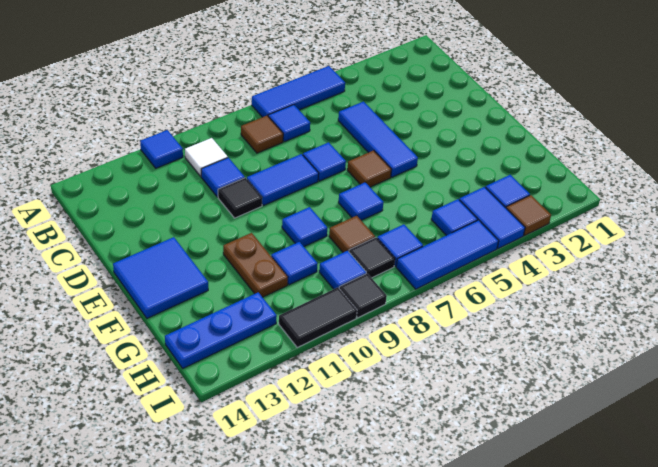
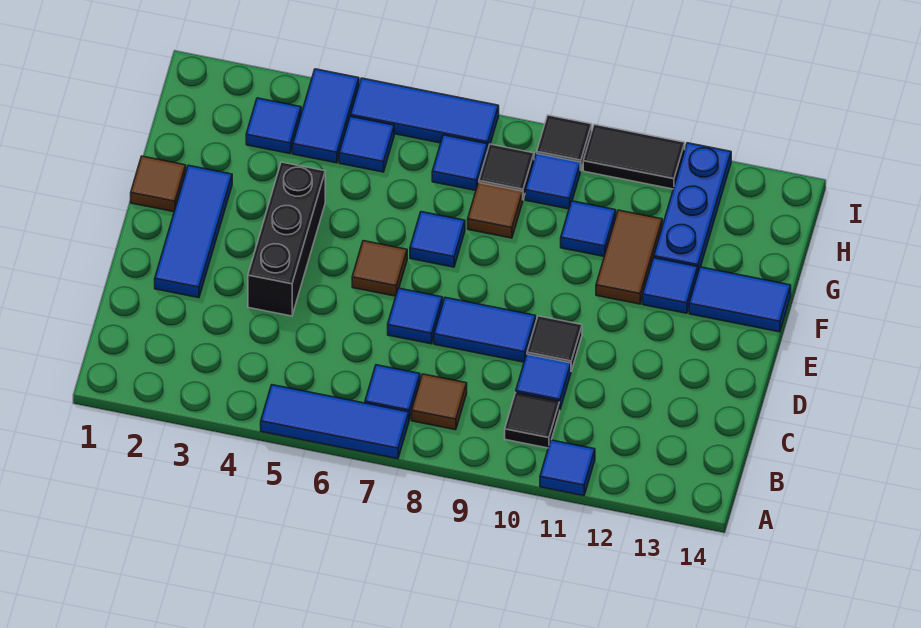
white tile B10 level 1 -> black tile B10 level 1
blue tile C5:E5 level 1 -> blue tile D2:F2 level 1
none -> black brick D4:F4 level 1
blue tile E13:F14 level 1 -> blue tile F13:F14 level 1
blue tile F9 level 1 -> blue tile F12 level 1
brown plate F11:G11 level 1 -> brown tile F11:G11 level 1
blue plate H12:H14 level 1 -> blue plate G12:I12 level 1
brown tile I3 level 1 -> brown tile F1 level 1

